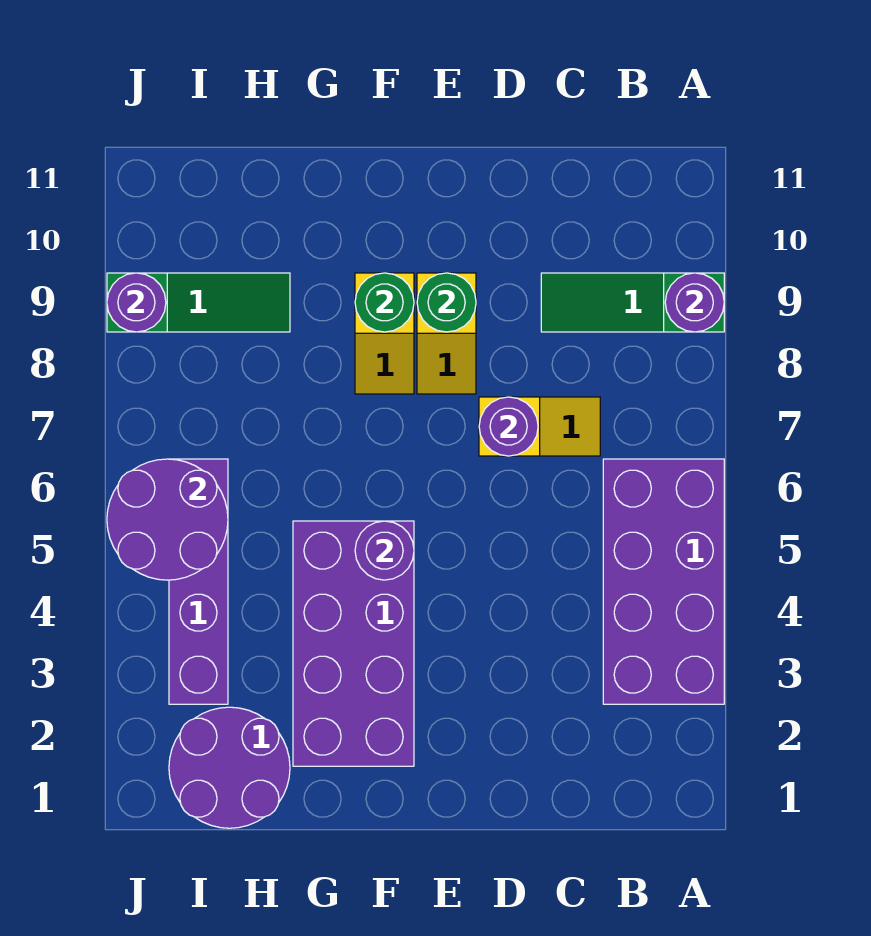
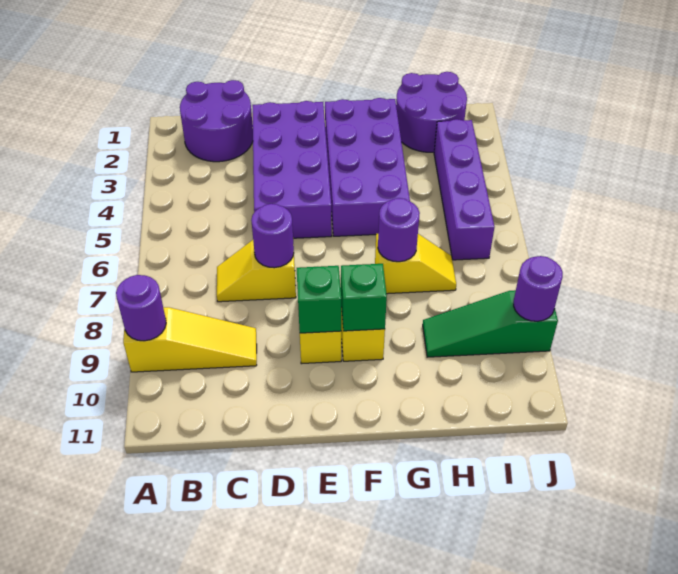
purple brick A3:B6 level 1 -> purple brick D2:E5 level 1
green slope A9:C9 level 1 top A -> yellow slope A9:C9 level 1 top A
green round brick E9 level 2 -> green brick E9 level 2
purple round brick F5 level 2 -> purple round brick G7 level 2
green round brick F9 level 2 -> green brick F9 level 2
none -> yellow slope G7:H7 level 1 top G
purple round brick I5:J6 level 2 -> purple round brick B1:C2 level 1

